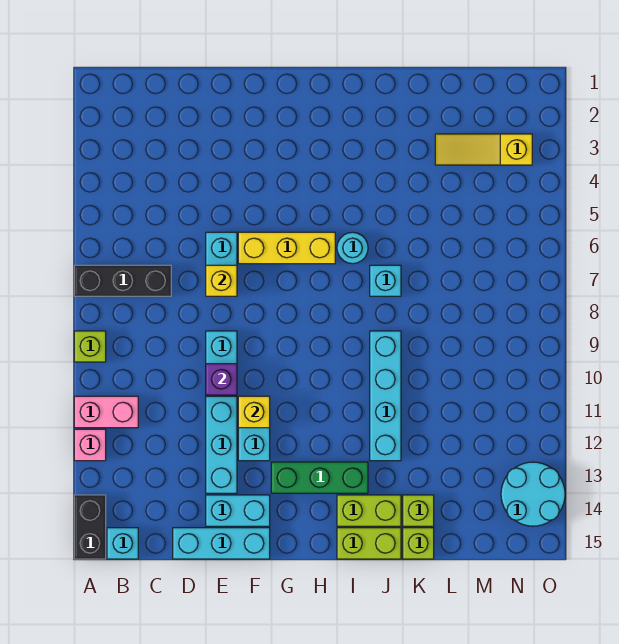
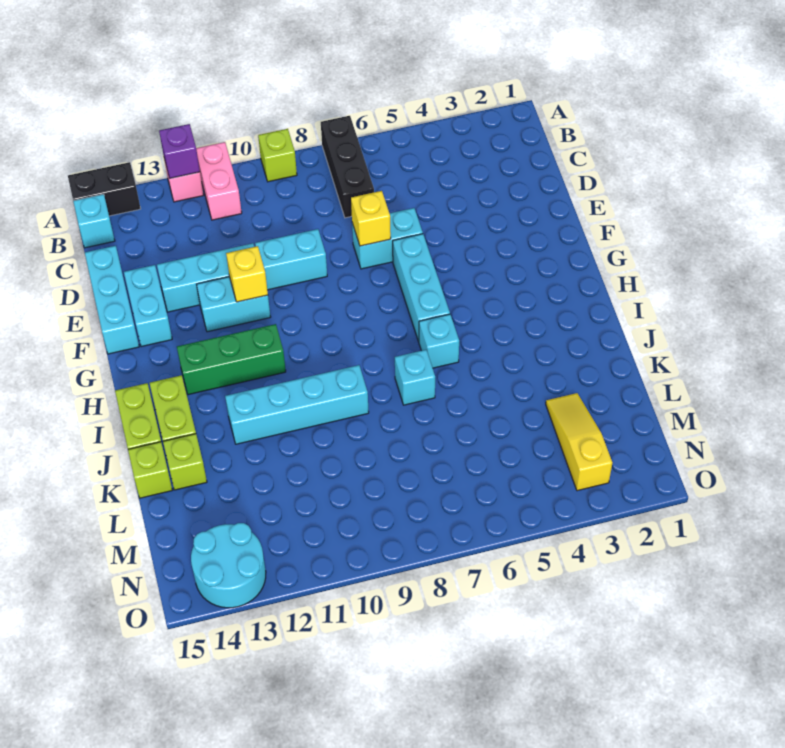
purple brick E10 level 2 -> purple brick A12 level 2
yellow brick F6:H6 level 1 -> cyan brick F6:H6 level 1
green brick G13:I13 level 1 -> green brick H11:H13 level 1
cyan round brick I6 level 1 -> cyan brick I6 level 1

